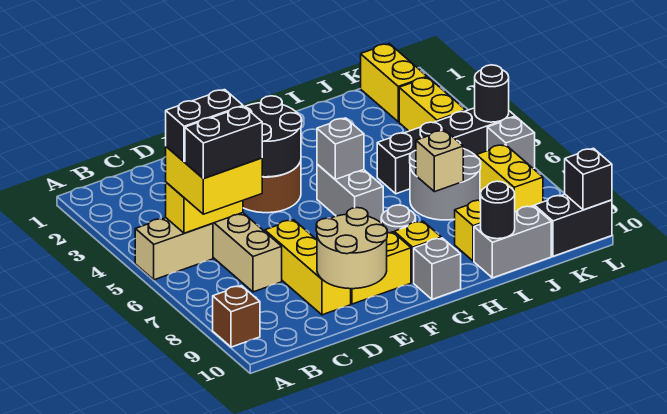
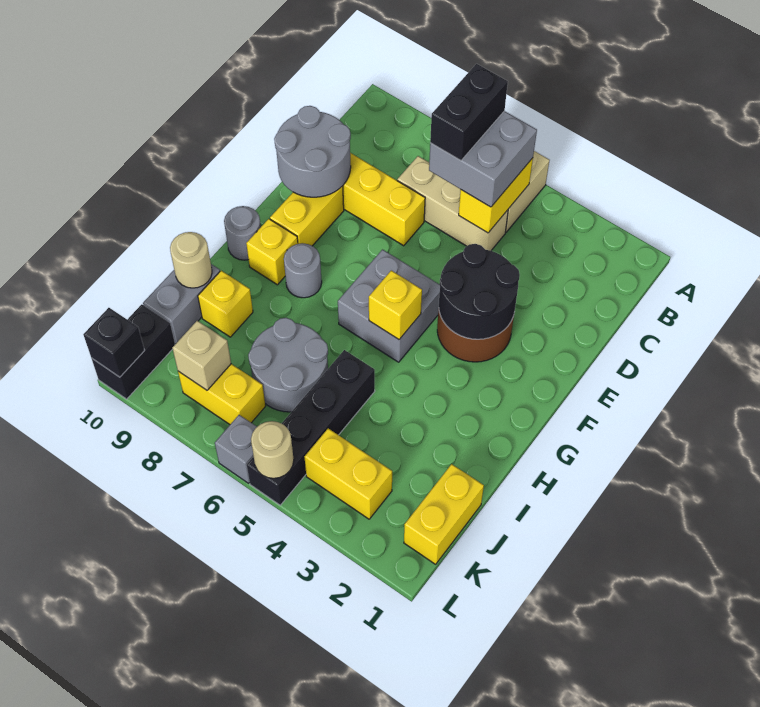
brown brick A9 level 1 -> none
yellow brick B5:C6 level 3 -> grey brick B5:C6 level 3
black brick B5:C5 level 4 -> none
tan round brick D9:E10 level 2 -> grey round brick D9:E10 level 2
grey brick G5:G6 level 1 -> grey brick F5:G6 level 1
grey brick G5 level 2 -> yellow brick G5 level 2
grey brick G10 level 1 -> grey round brick G10 level 1
tan brick I7 level 2 -> tan brick K8 level 2
black round brick I10 level 2 -> tan round brick I10 level 2
yellow brick K1:K2 level 1 -> yellow brick J1:K1 level 1
black round brick L5 level 2 -> tan round brick L5 level 2

